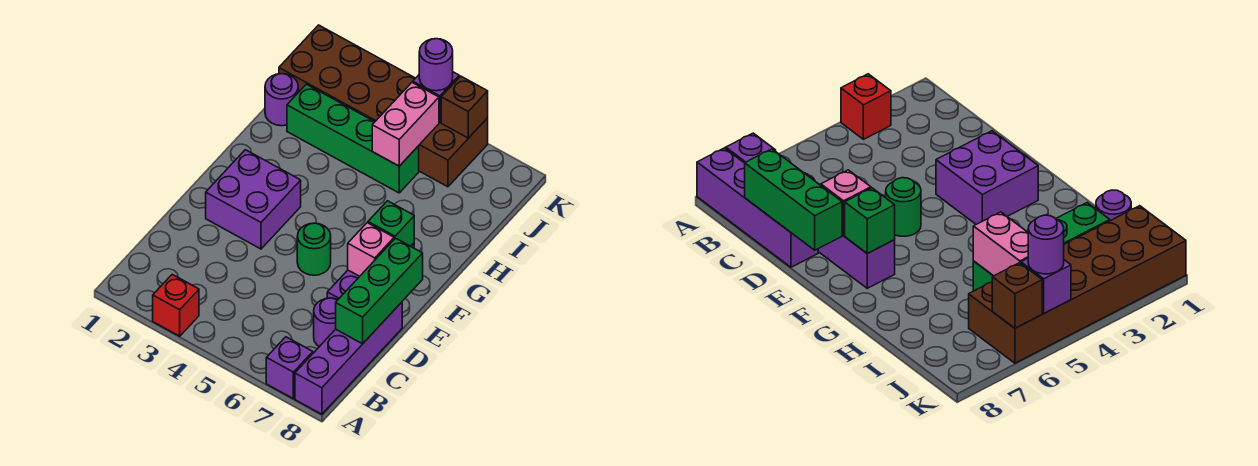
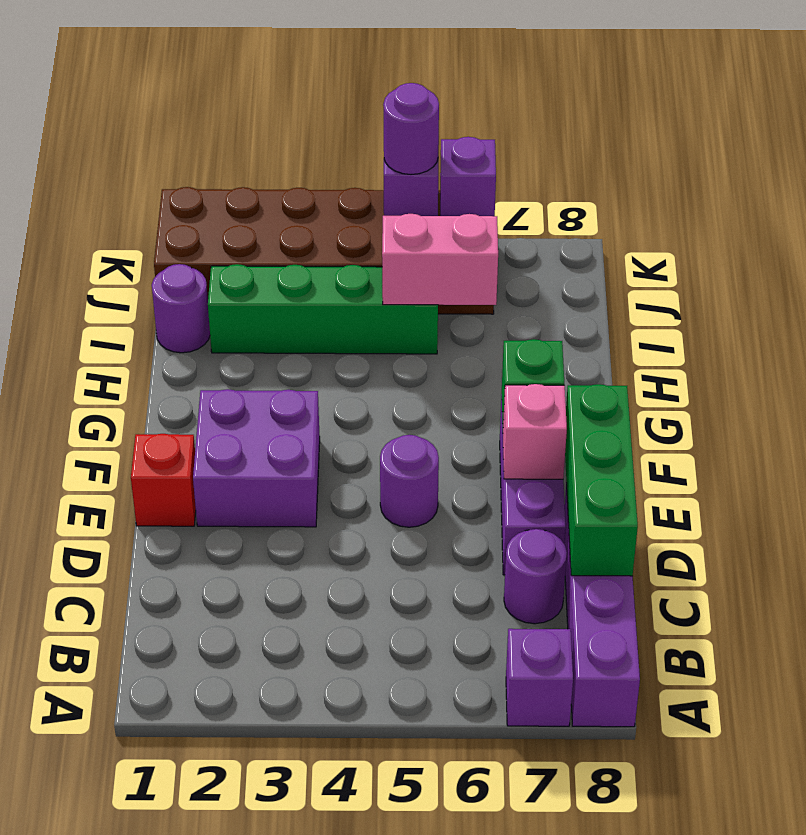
red brick A3 level 1 -> red brick E1 level 1
green round brick E5 level 1 -> purple round brick E5 level 1
pink brick I5:J5 level 2 -> pink brick I5:I6 level 2
brown brick K6 level 2 -> purple brick K6 level 2

